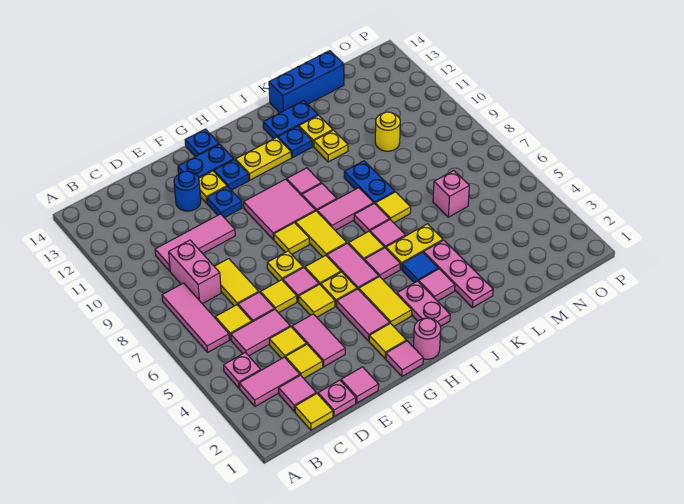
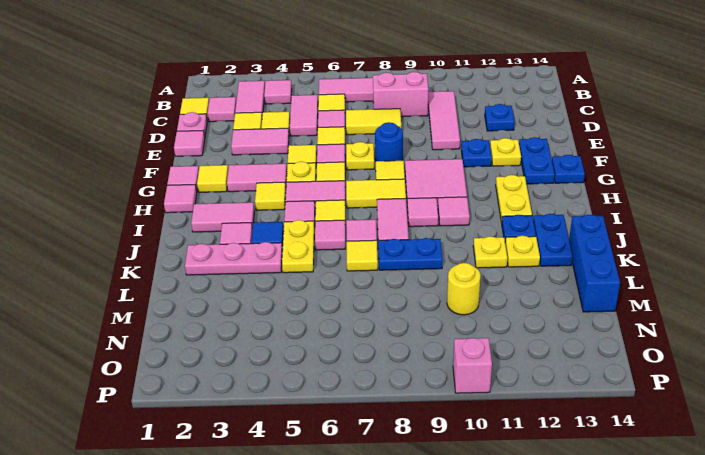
pink plate B4 level 1 -> pink tile B4 level 1
blue round brick E12 level 1 -> blue round brick F8 level 1
blue plate G12 level 1 -> blue plate D12 level 1
pink round brick H1 level 1 -> pink tile H1 level 1
yellow tile H3:H4 level 1 -> yellow tile H4 level 1
pink plate I2:I3 level 1 -> pink tile I2:I3 level 1
pink brick M6 level 1 -> pink brick P10 level 1

